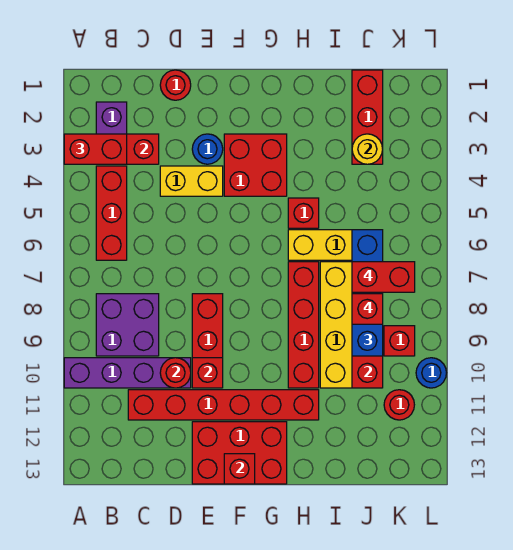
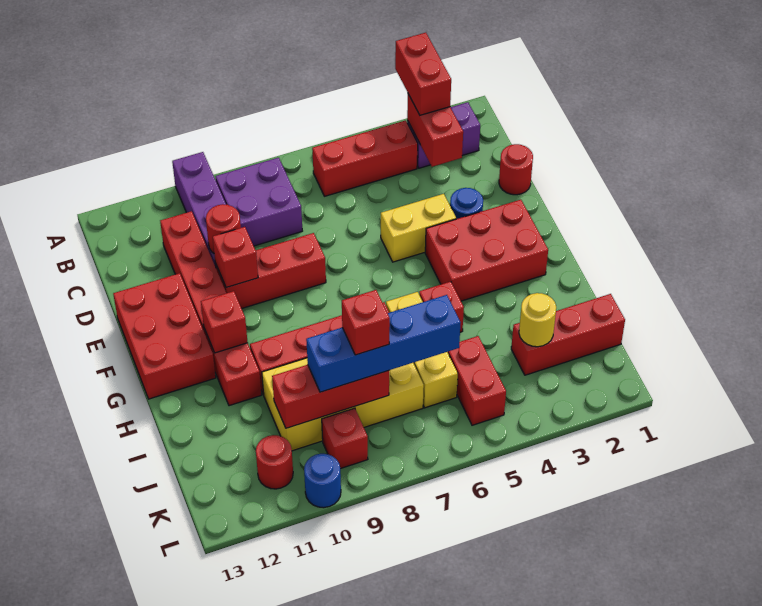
yellow brick D4:E4 level 1 -> yellow brick E4:E5 level 1
red brick F3:G4 level 1 -> red brick F2:G4 level 1
red brick F13 level 2 -> red brick G11 level 2
red brick J7:K7 level 4 -> red brick J5:K5 level 1

